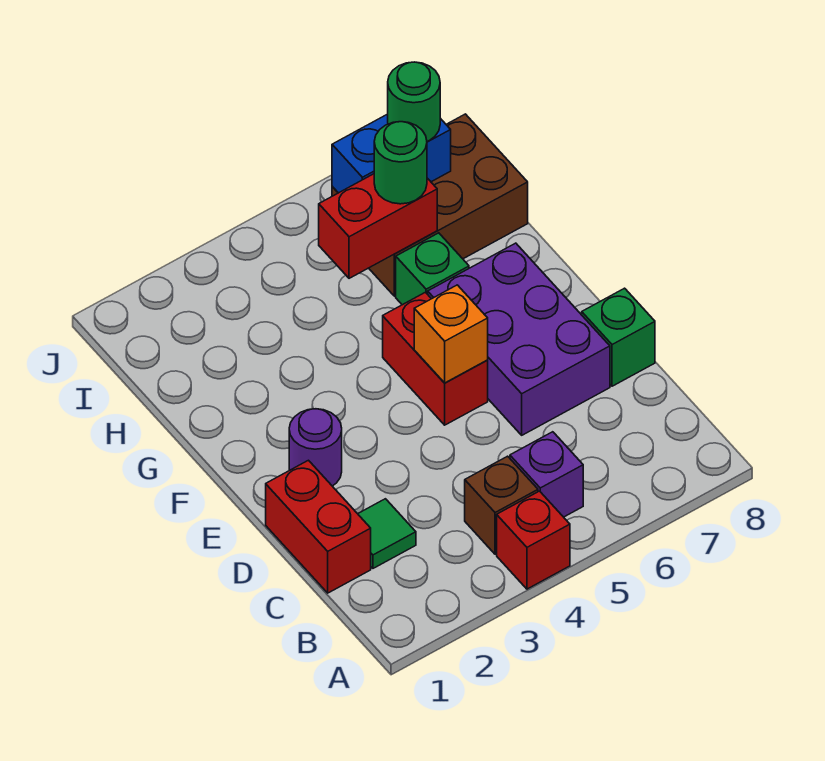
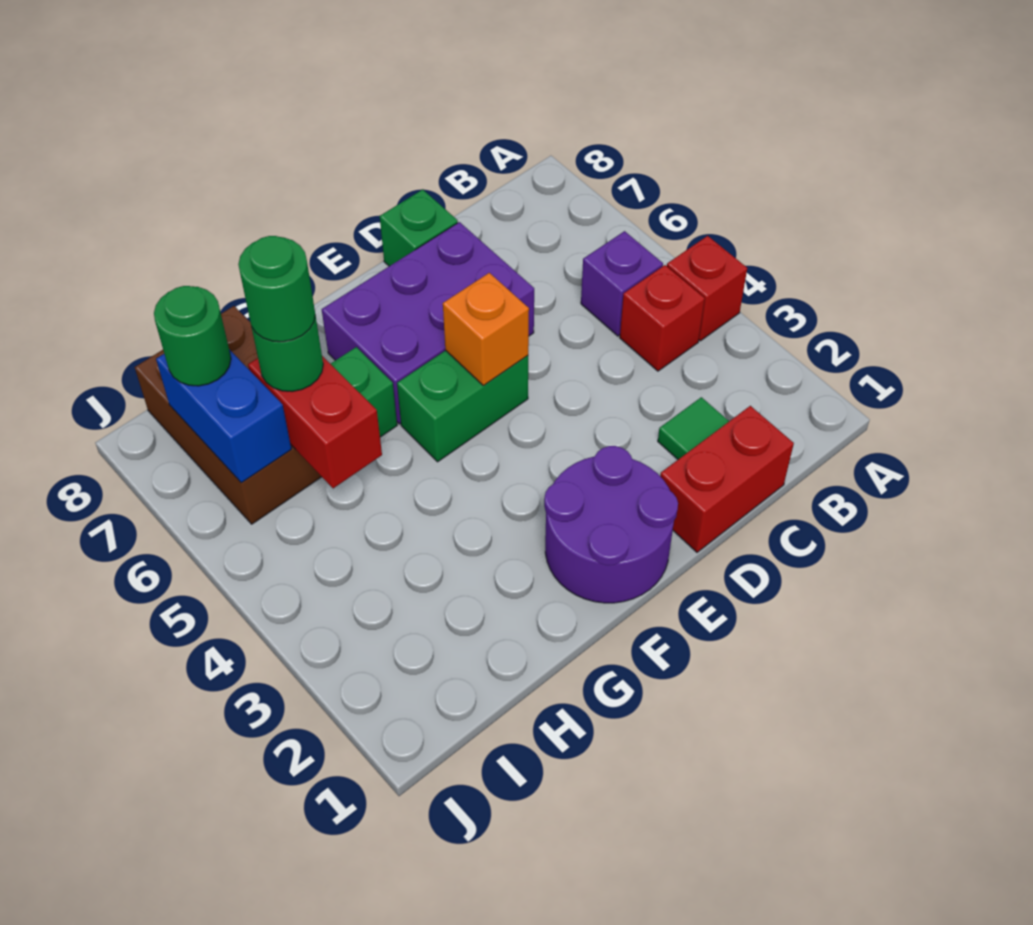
brown brick B4 level 1 -> red brick B4 level 1
purple round brick E2 level 1 -> purple round brick E1:F2 level 1
red brick E5:F5 level 1 -> green brick E5:F5 level 1
none -> green round brick H6 level 4

